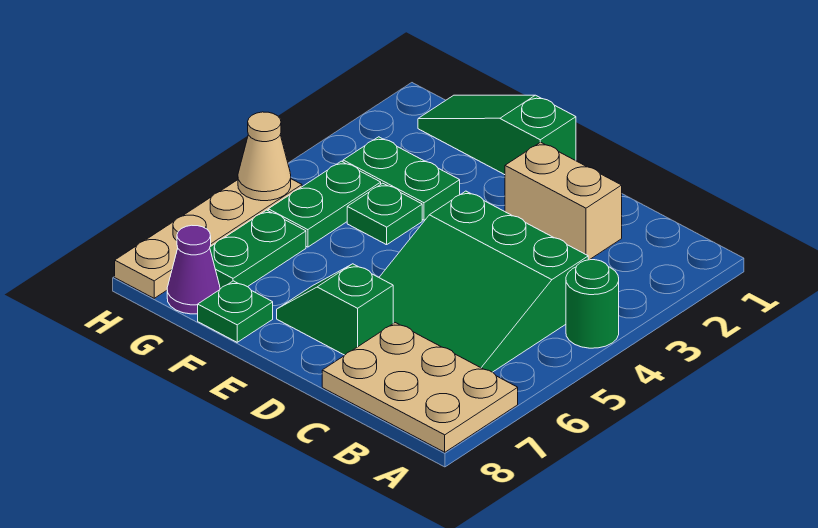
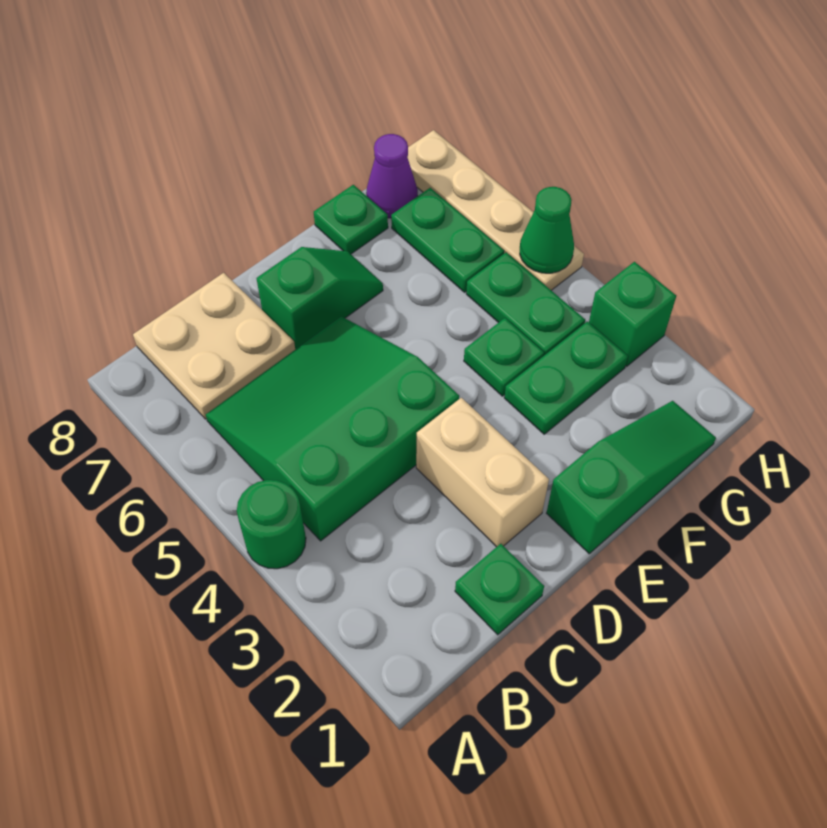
tan plate A7:C8 level 1 -> tan plate B7:C8 level 1
none -> green plate C1 level 1
tan brick C2:D2 level 1 -> tan brick D2:D3 level 1
none -> green brick H3 level 1
tan cone H5 level 2 -> green cone H5 level 2

